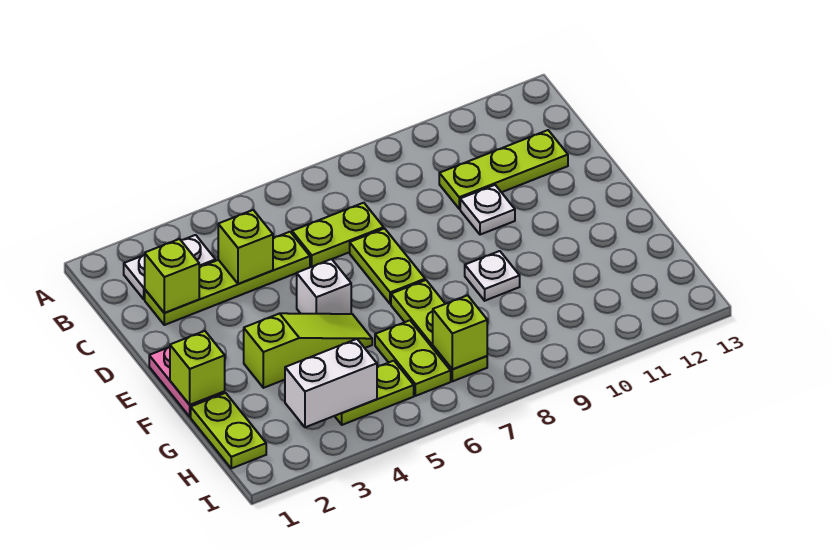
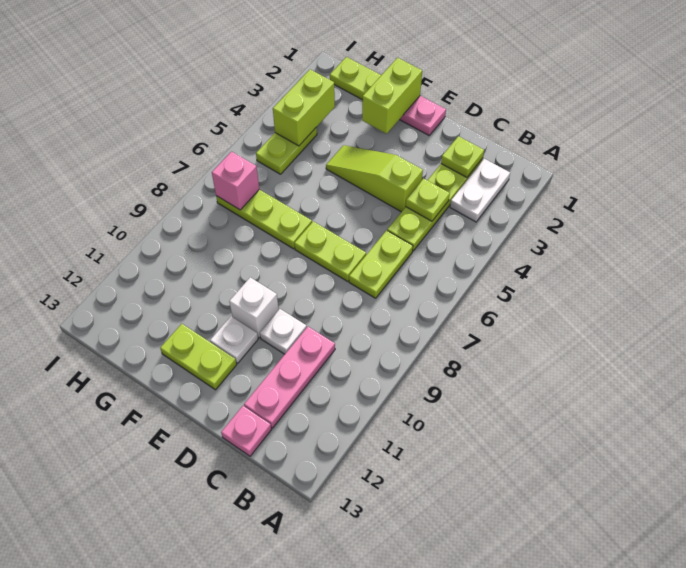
lime brick C2 level 2 -> lime plate C2 level 2
lime brick C4 level 2 -> lime plate C4 level 2
lime plate C10:C12 level 1 -> pink plate C10:C12 level 1
none -> pink plate C13 level 1
white brick E5 level 1 -> white brick E10 level 1
lime brick F1 level 2 -> lime brick F1:F2 level 2
lime slope F3:F5 level 1 top 3 -> lime slope D4:F4 level 1 top D
white plate F9 level 1 -> white plate E11 level 1
lime plate G6:H6 level 1 -> lime plate E12:F12 level 1
white brick H3:H4 level 2 -> lime brick H3:H4 level 2
lime brick H7 level 2 -> pink brick H7 level 2

